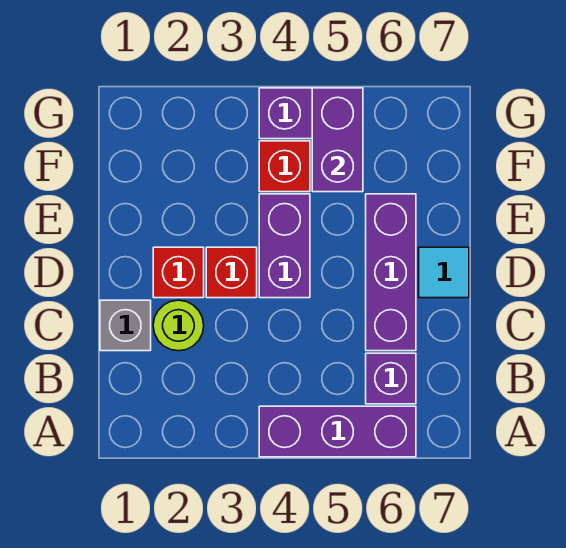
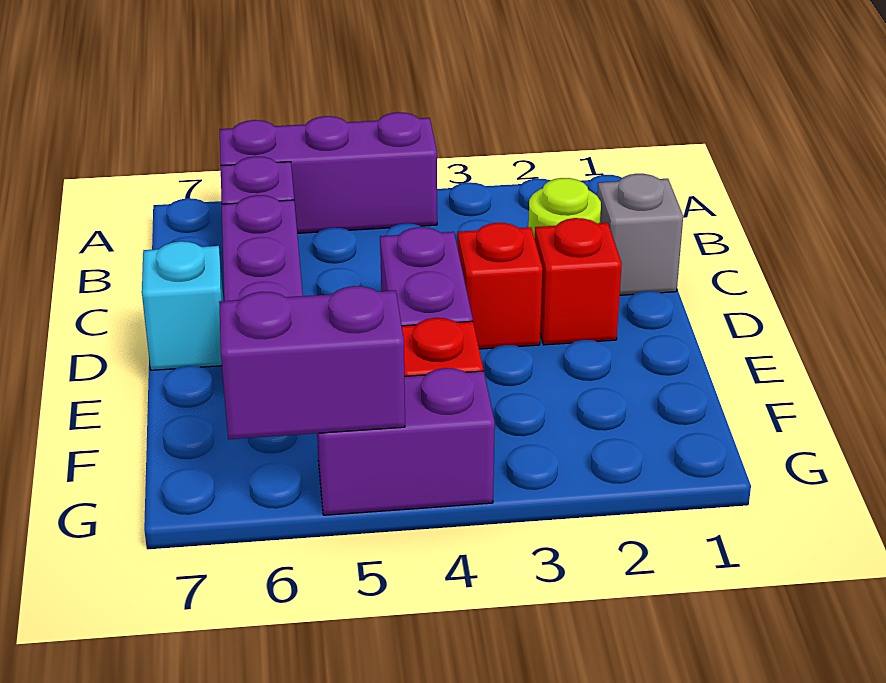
cyan tile D7 level 1 -> cyan brick D7 level 1
purple brick F5:G5 level 2 -> purple brick G5:G6 level 2

